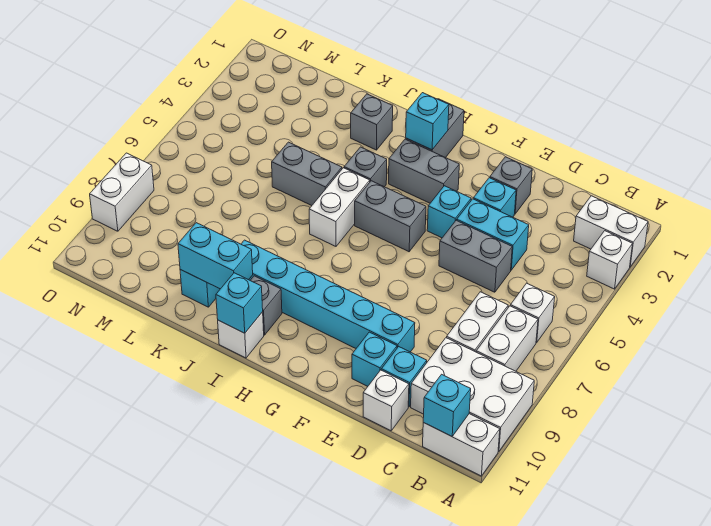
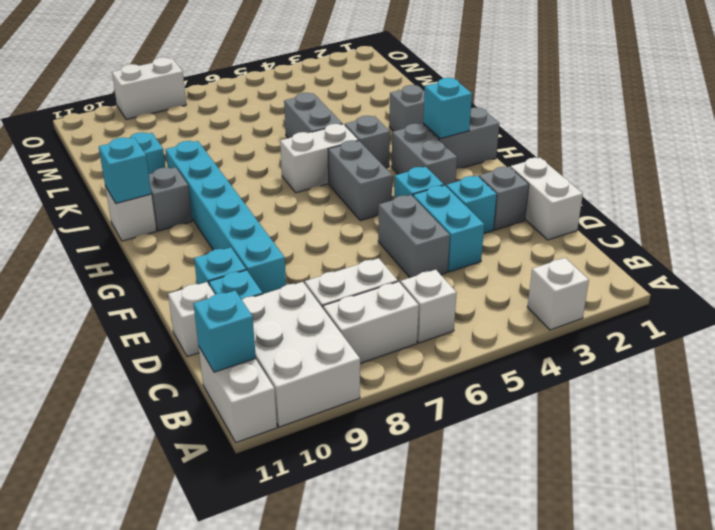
white brick A2:B2 level 1 -> white brick D1:E1 level 1
cyan brick J10:K10 level 2 -> none

